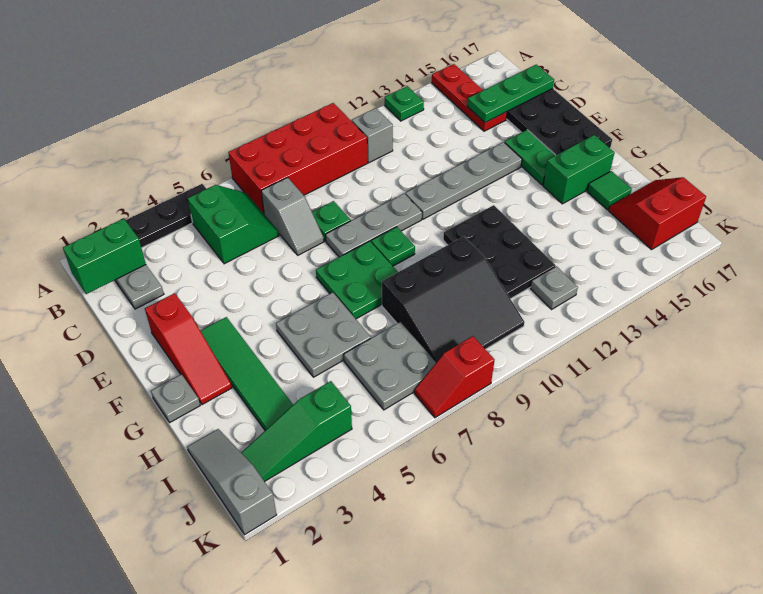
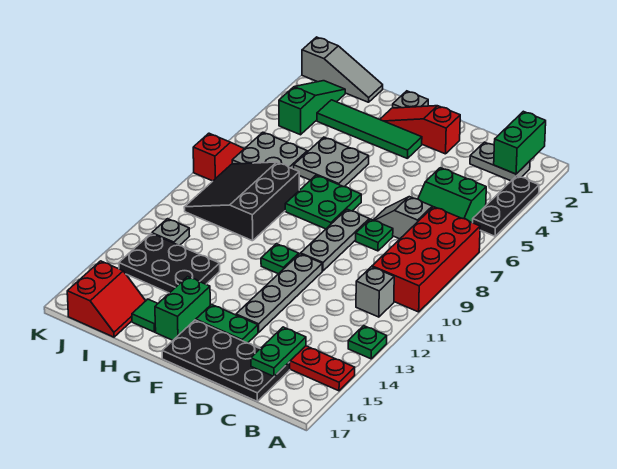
green plate C15:C17 level 2 -> green plate C15:C16 level 2
green plate F9 level 1 -> green plate F11 level 1
black plate G11:I12 level 1 -> black plate H13:J14 level 1

